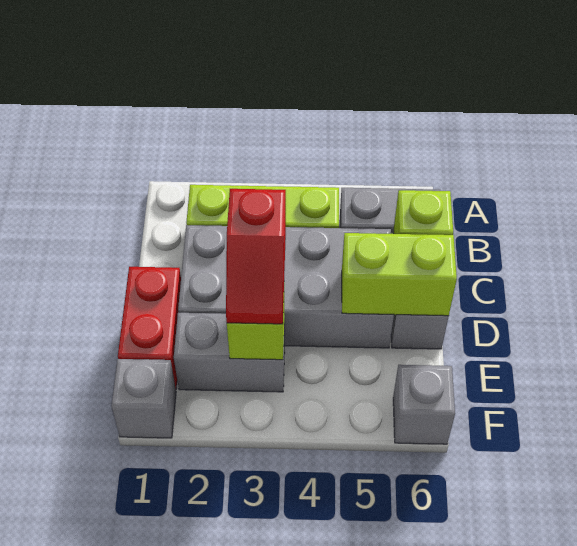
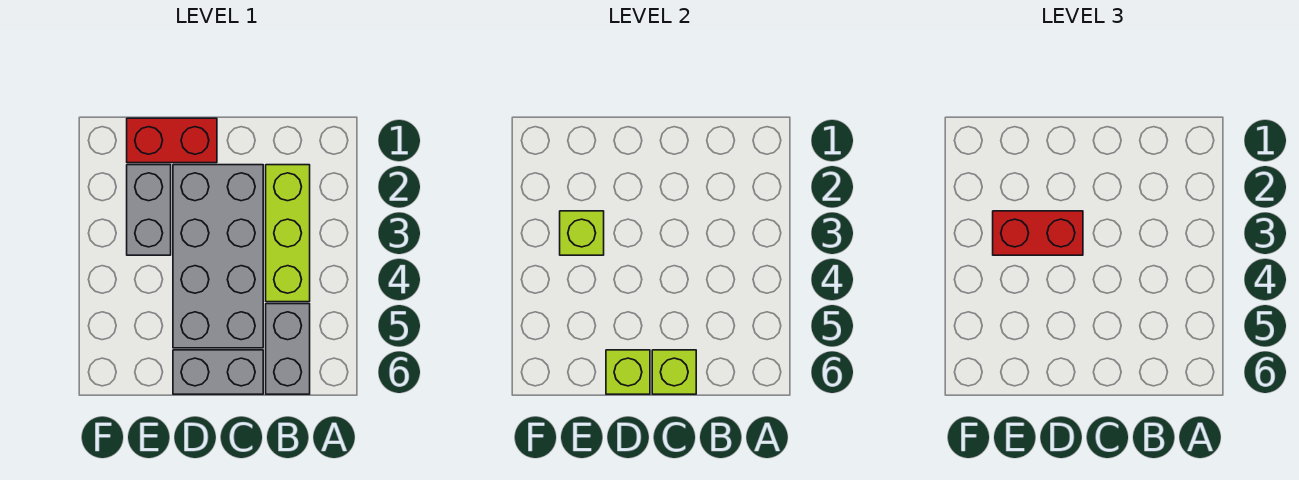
red slope D3:E3 level 3 top D -> red brick D3:E3 level 3
lime brick D5:D6 level 2 -> lime brick D6 level 2
grey brick F1 level 1 -> none
grey brick F6 level 1 -> none

